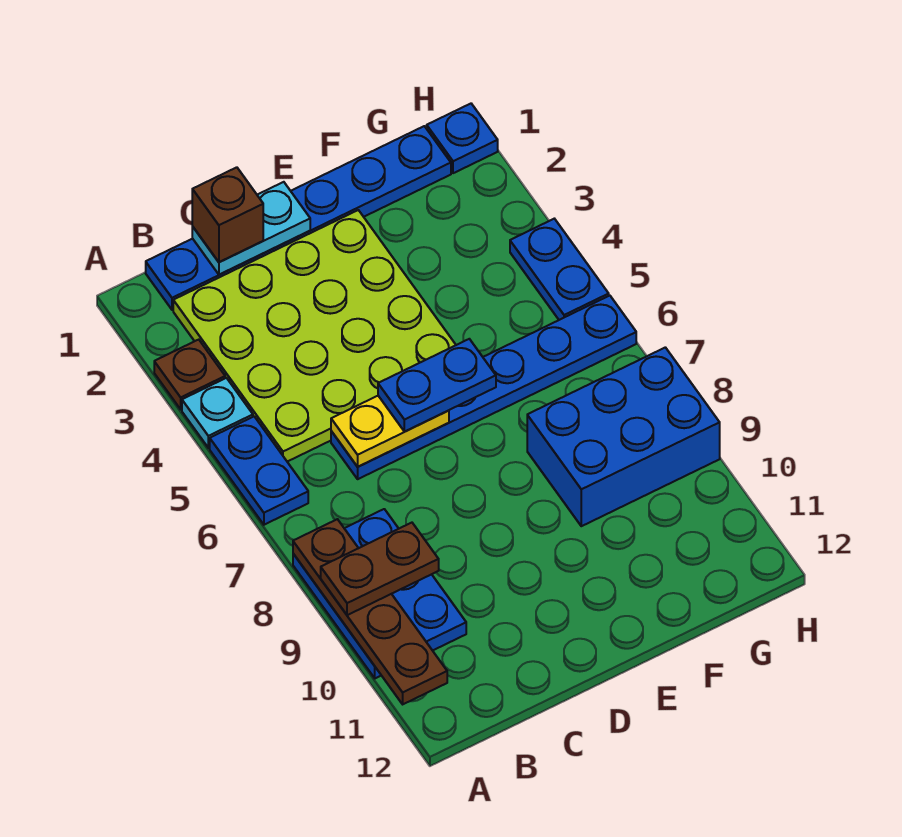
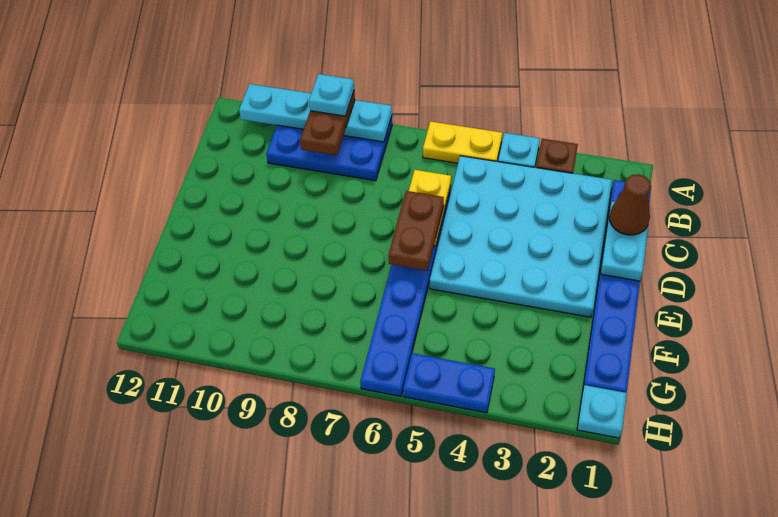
blue plate A5:A6 level 1 -> yellow plate A5:A6 level 1
brown plate A8:A11 level 2 -> cyan plate A8:A11 level 2
none -> cyan plate A9 level 4
lime plate B2:E5 level 1 -> cyan plate B2:E5 level 1
brown brick C1 level 3 -> brown cone C1 level 3
blue plate D6:E6 level 3 -> brown plate D6:E6 level 3
blue brick F8:H9 level 1 -> none
blue plate H1 level 1 -> cyan plate H1 level 1

